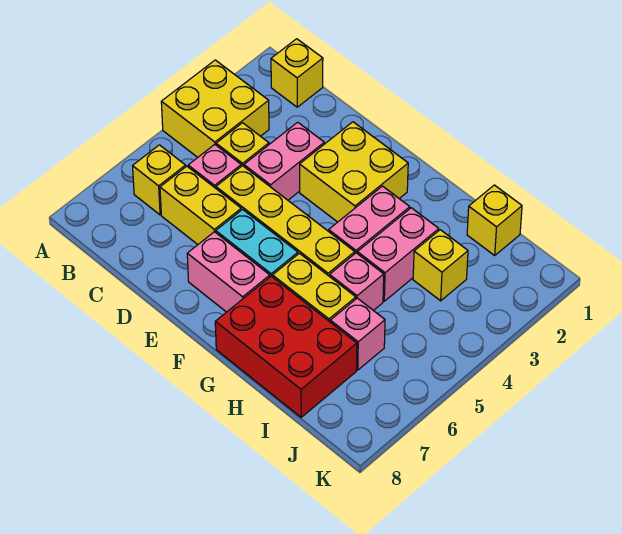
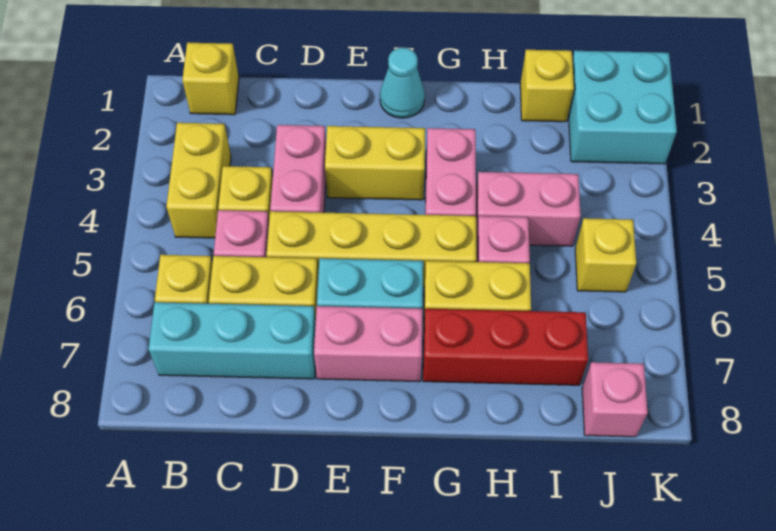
yellow brick A3:B4 level 1 -> yellow brick B3:B4 level 1
none -> cyan brick B7:D7 level 1
yellow brick E2:F3 level 1 -> yellow brick E3:F3 level 1
none -> cyan cone F1 level 1
red brick G7:I8 level 1 -> red brick G7:I7 level 1
pink brick H3:H4 level 1 -> pink brick H4:I4 level 1
yellow brick I3 level 1 -> yellow brick J5 level 1
pink brick I6 level 1 -> pink brick J8 level 1
none -> cyan brick J1:K2 level 1

